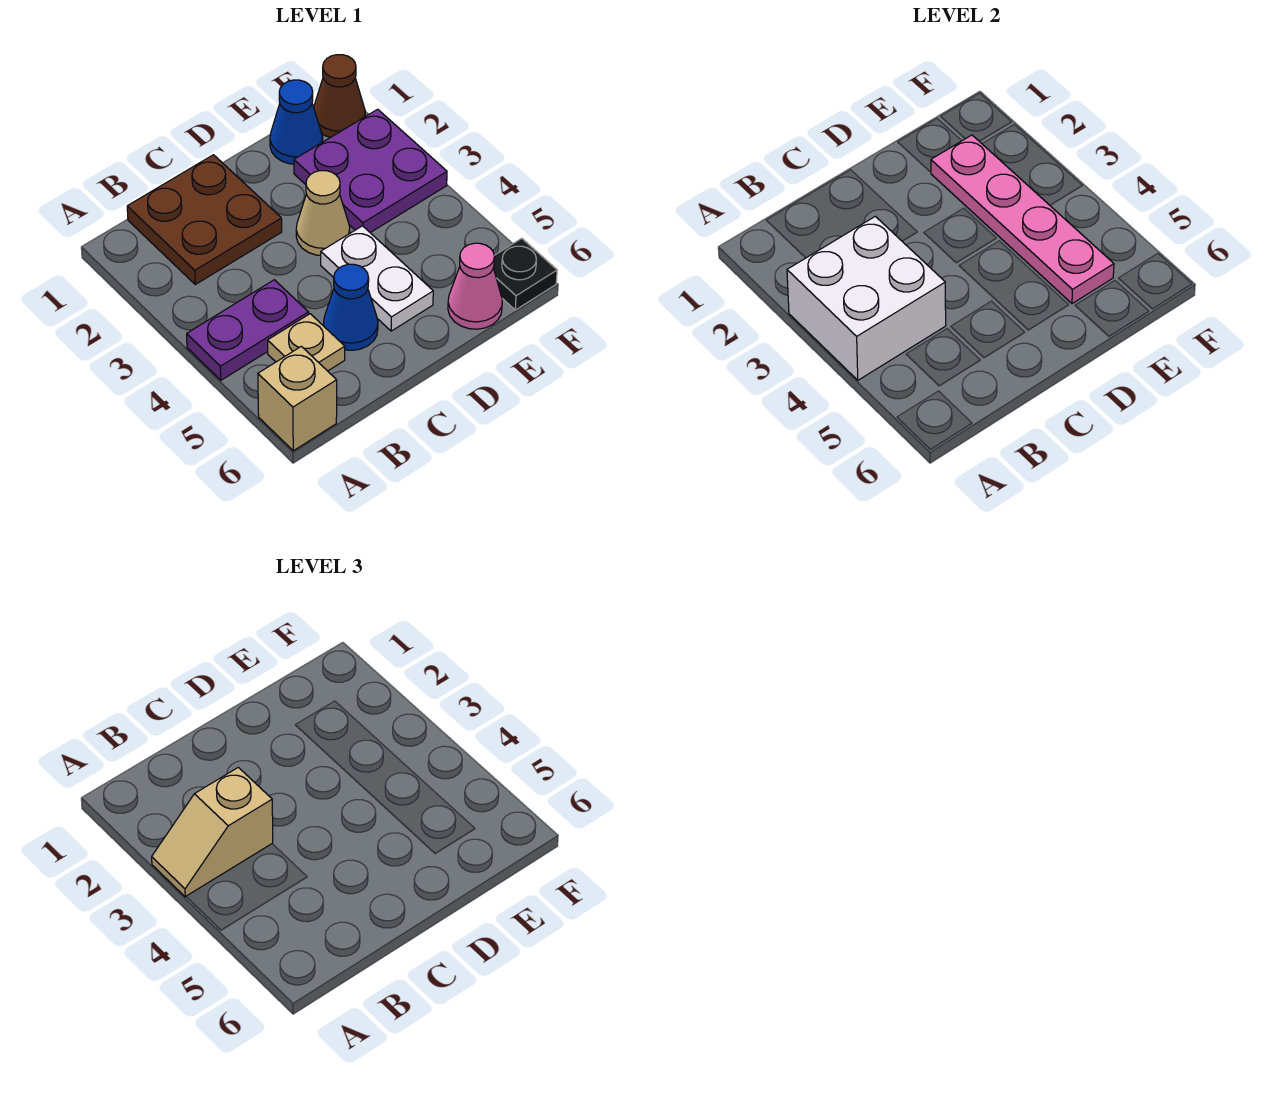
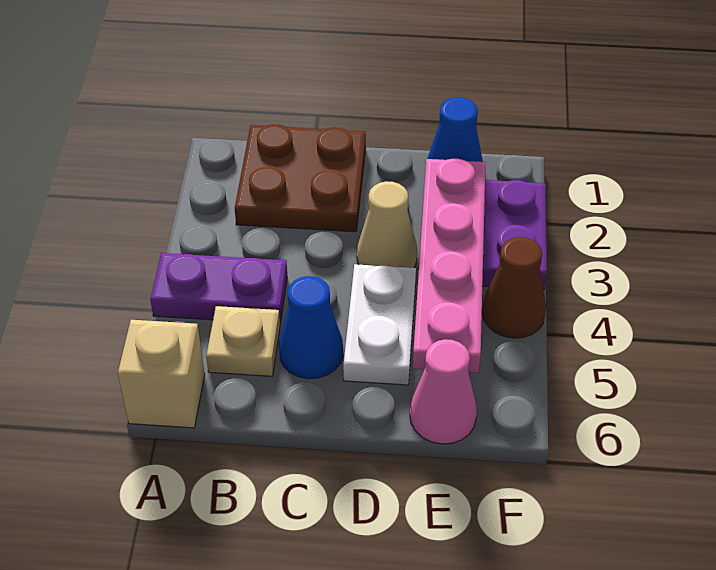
white brick A3:B4 level 2 -> none
tan slope A3:B3 level 3 top B -> none
brown cone F1 level 1 -> brown cone F4 level 1
black plate F6 level 1 -> none

